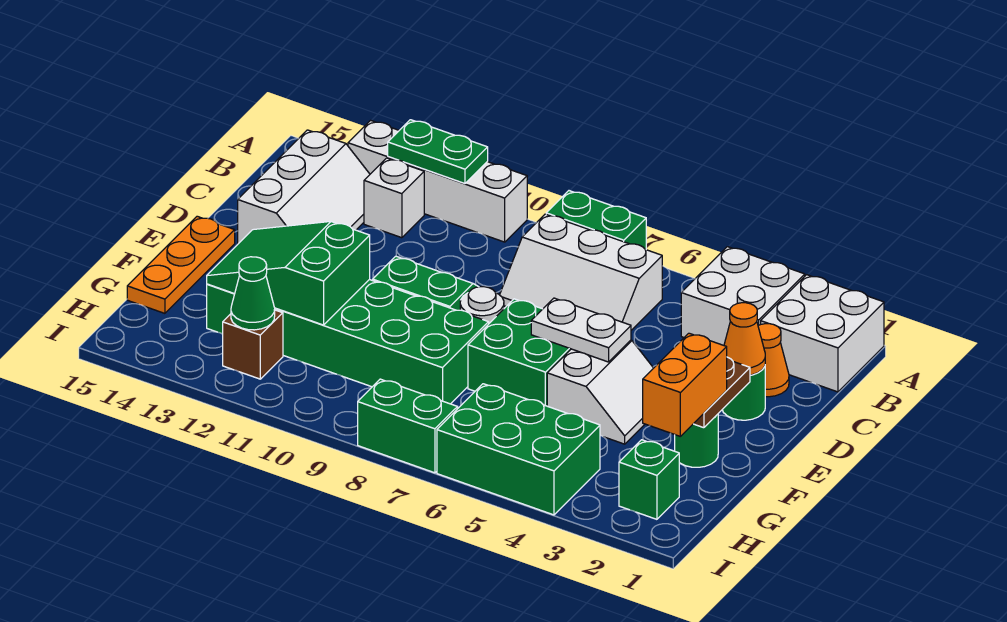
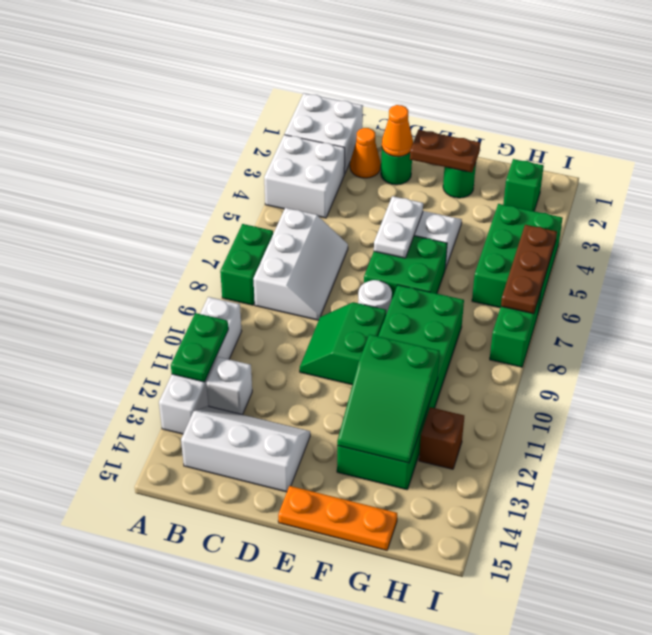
orange brick F2:G2 level 3 -> none
green cone H12 level 2 -> none
none -> brown plate I5:I7 level 2

